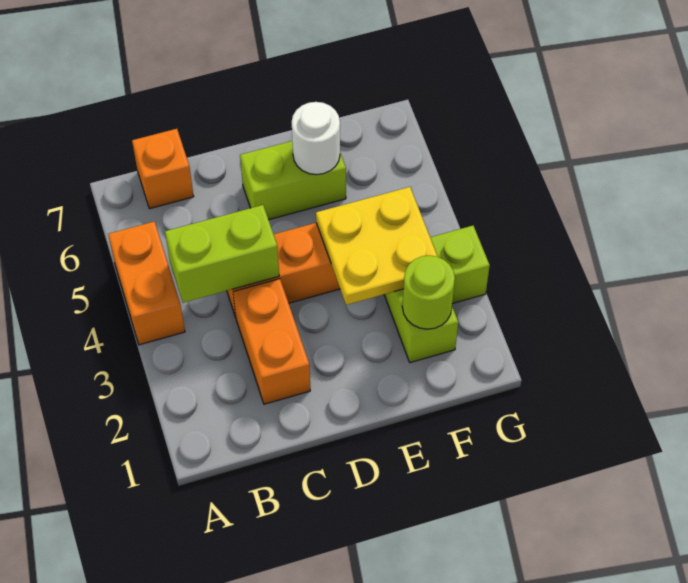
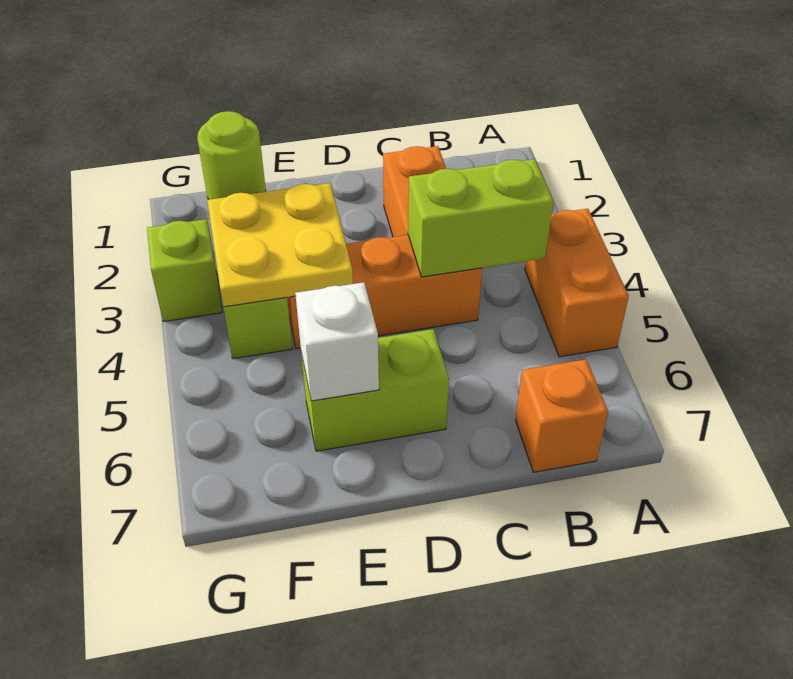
white round brick E6 level 2 -> white brick E6 level 2

